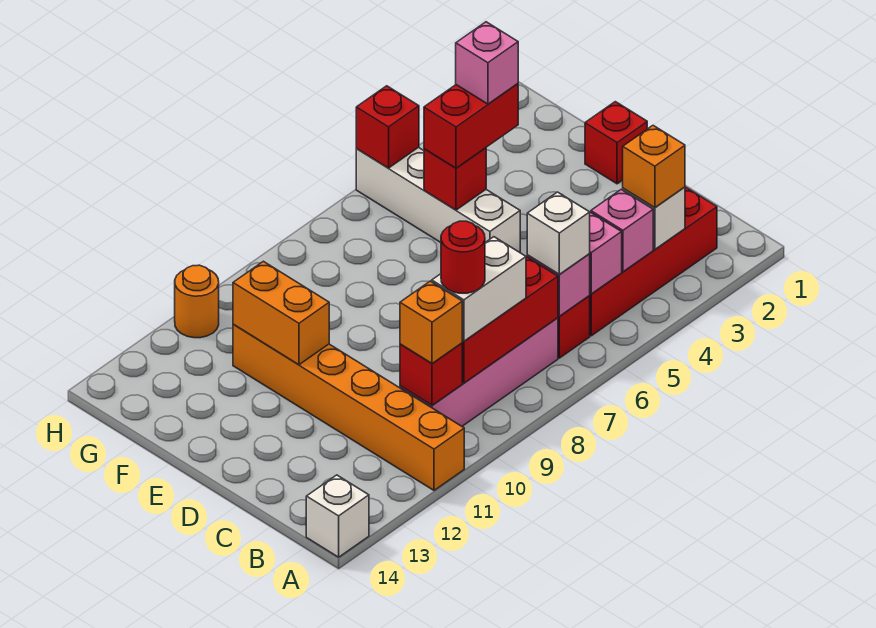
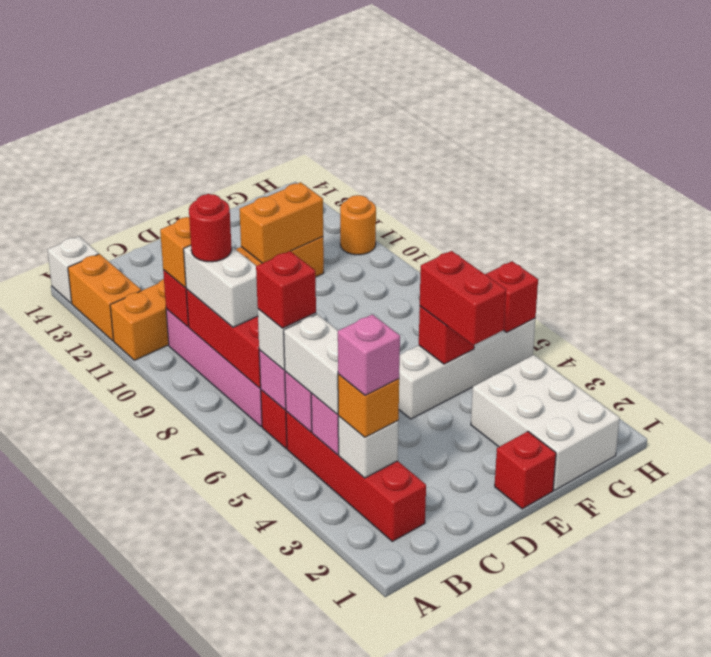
none -> orange brick A12:A13 level 1
none -> white brick B4:B5 level 3
none -> red brick B6 level 4
none -> white brick F1:G3 level 1
pink brick F4 level 4 -> pink brick B3 level 4

